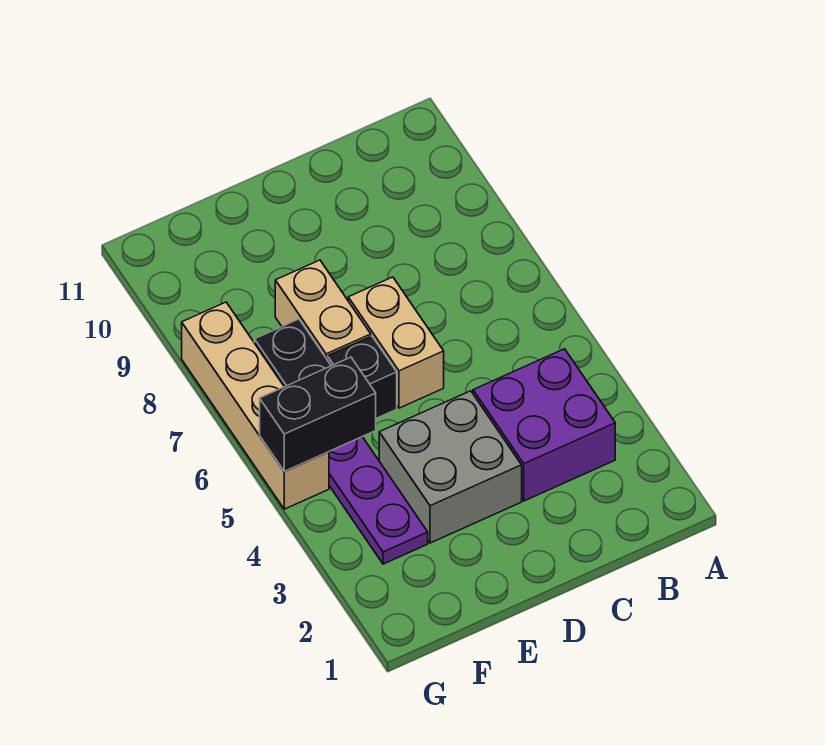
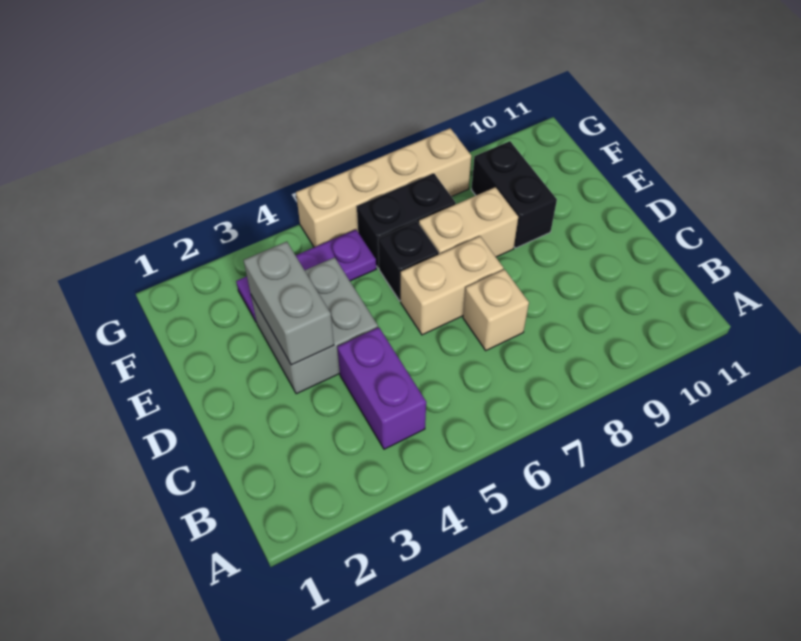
purple brick B3:C4 level 1 -> purple brick B4:C4 level 1
none -> tan brick C7 level 1
none -> grey brick D3:E3 level 2
black brick F5:G5 level 2 -> black brick E9:F9 level 1

